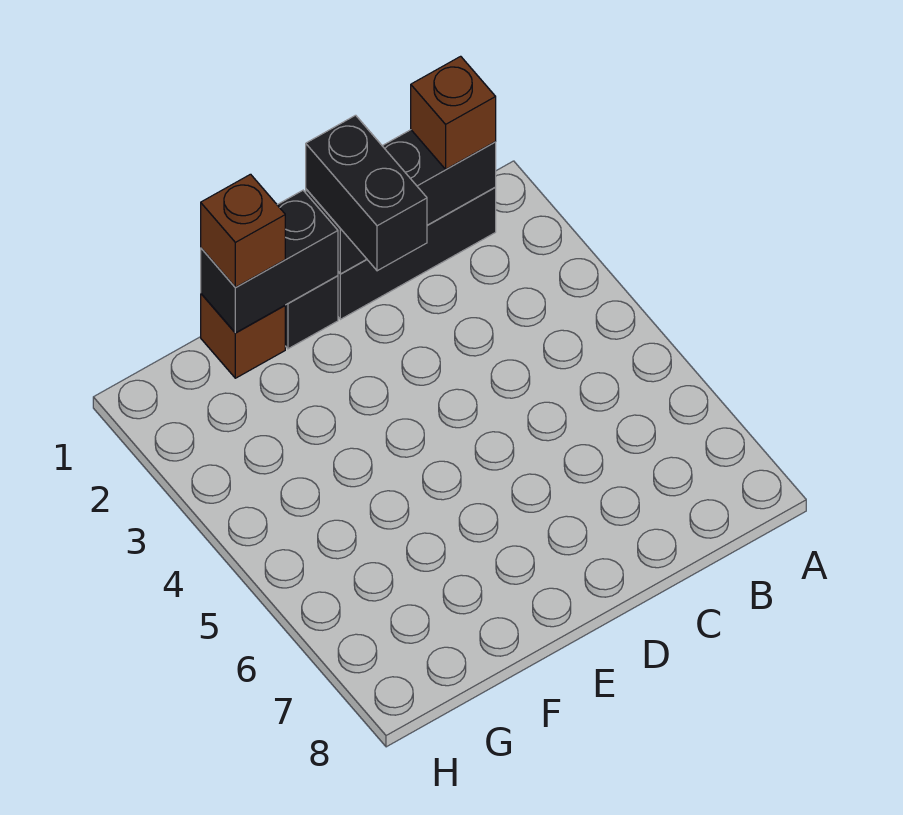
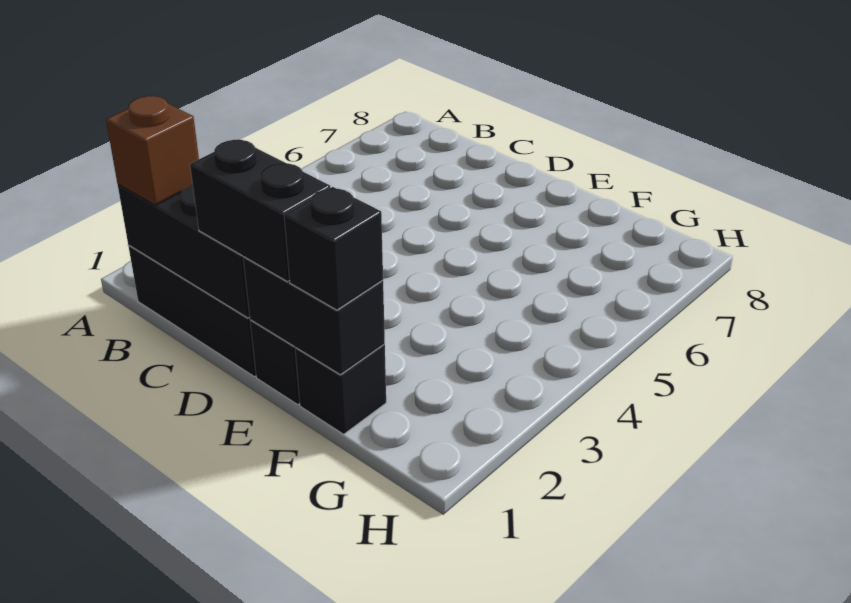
black brick D1:D2 level 3 -> black brick D1:E1 level 3
brown brick F1 level 1 -> black brick F1 level 1
brown brick F1 level 3 -> black brick F1 level 3

